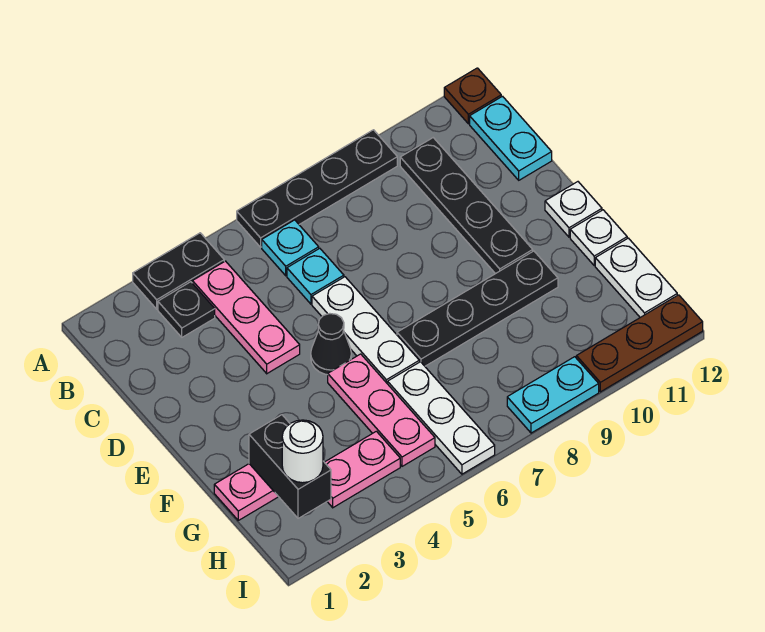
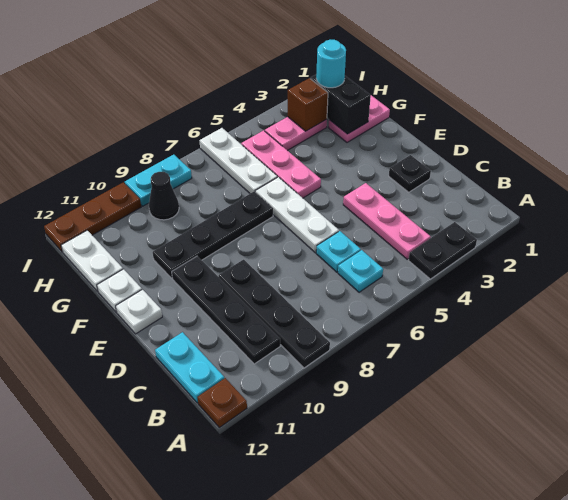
black plate A6:A9 level 1 -> black plate A9:D9 level 1
black plate B3 level 1 -> black plate D2 level 1
black cone E5 level 1 -> black cone H9 level 1
white round brick H2 level 3 -> cyan round brick H2 level 3
none -> brown brick H3 level 2

